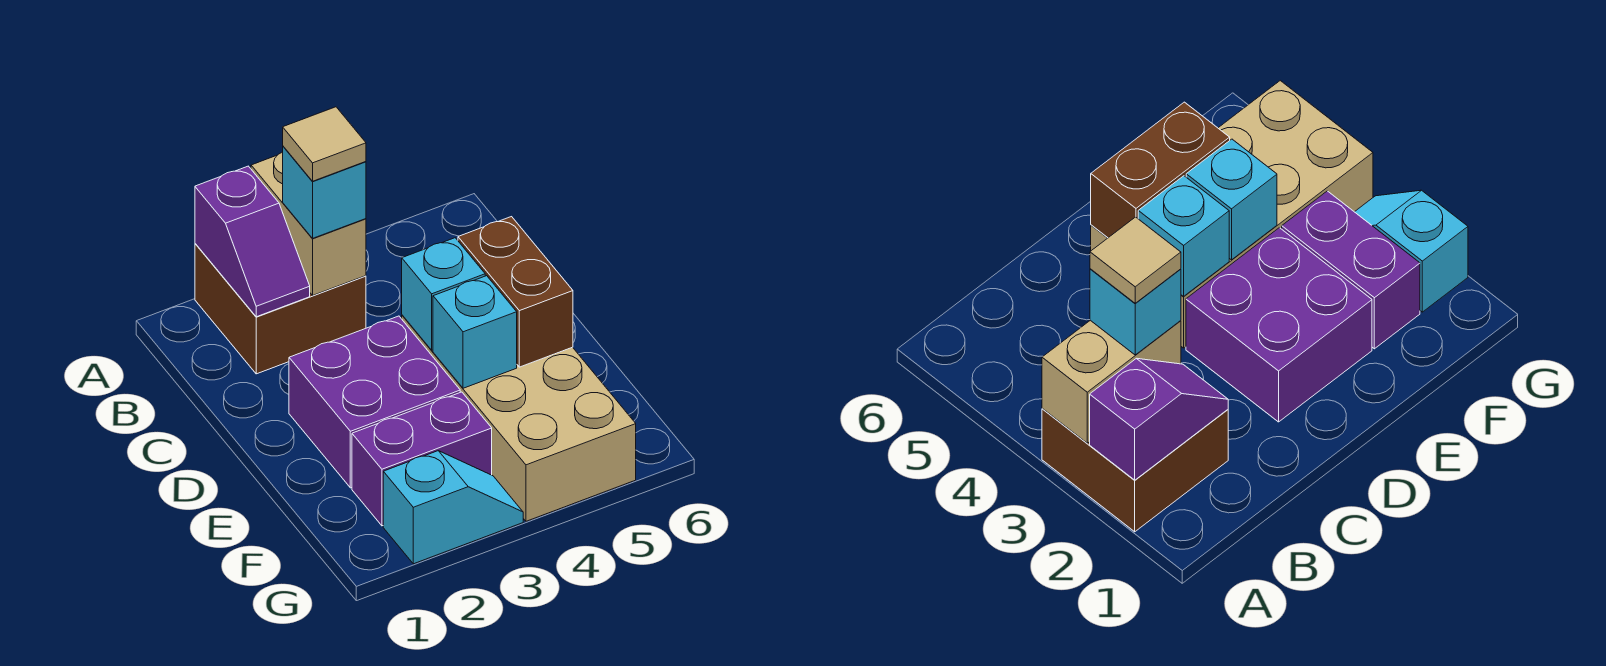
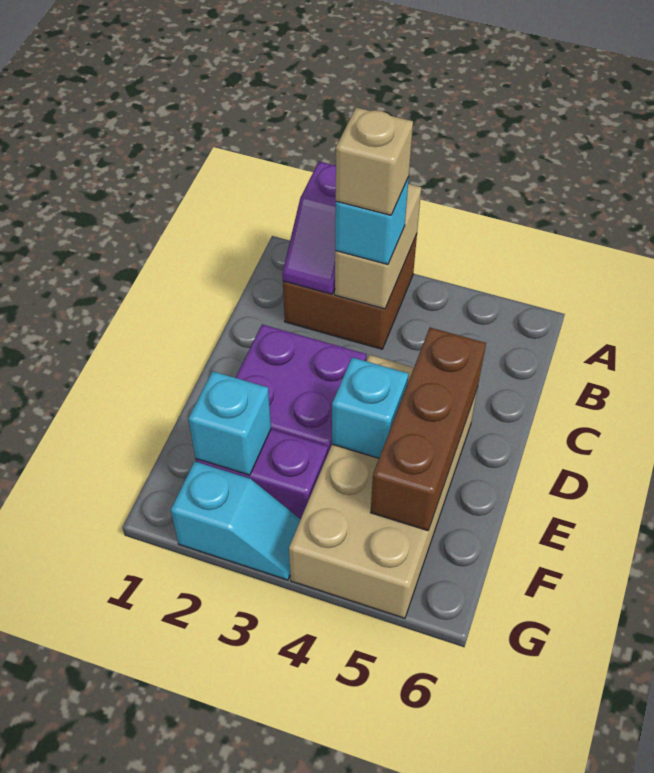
tan tile B3 level 4 -> tan brick B3 level 4
cyan brick D4 level 2 -> cyan brick F2 level 2
brown brick D5:E5 level 2 -> brown brick D5:F5 level 2

